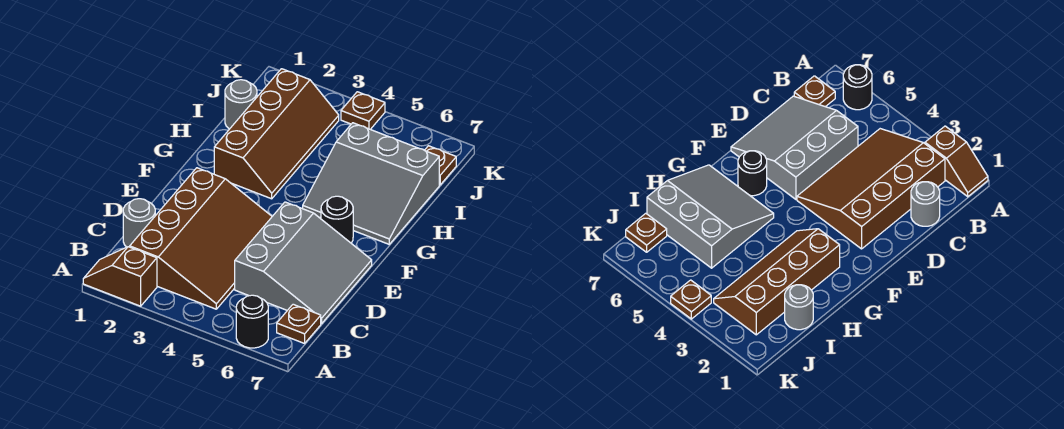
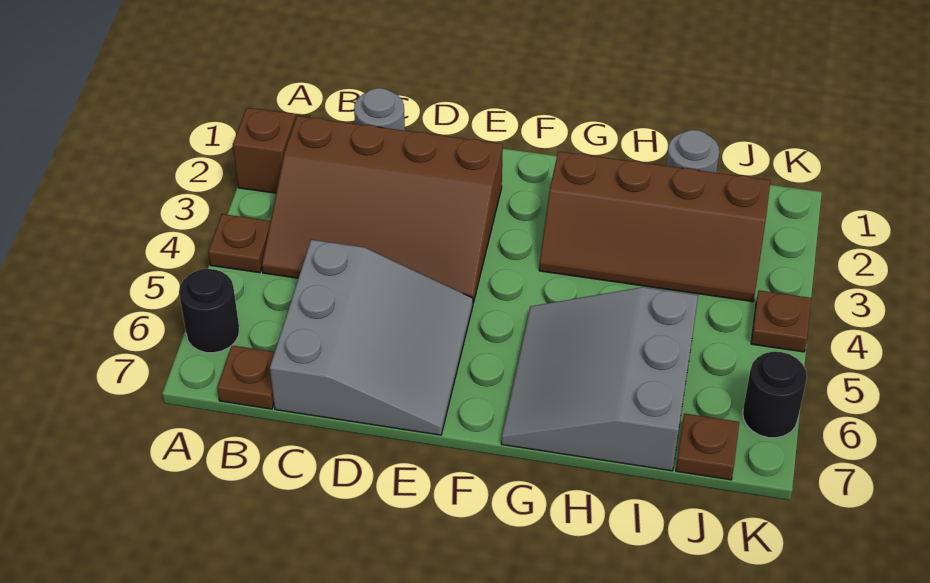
none -> brown plate A4 level 1
grey slope C5:E7 level 1 top 5 -> grey slope C5:E7 level 1 top C
black round brick F6 level 1 -> black round brick K6 level 1

